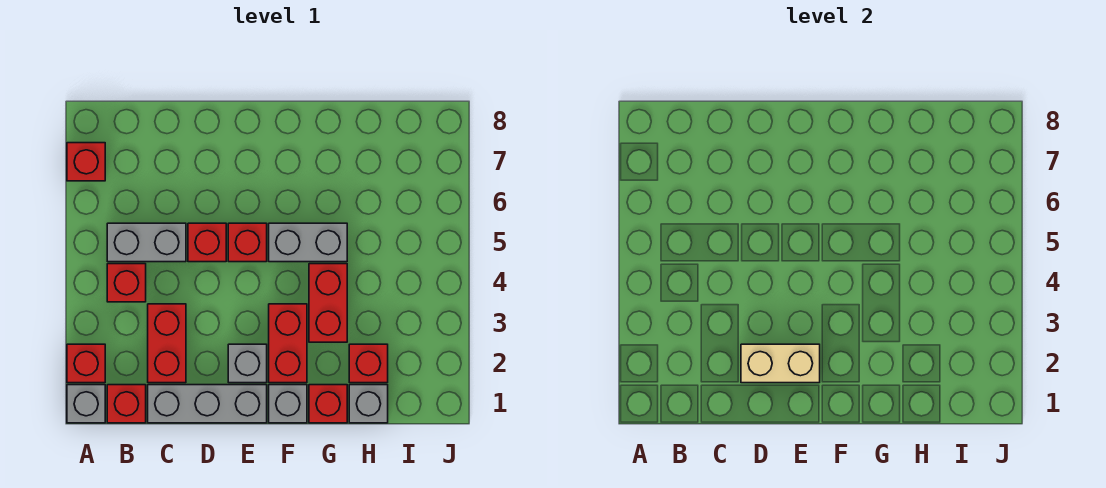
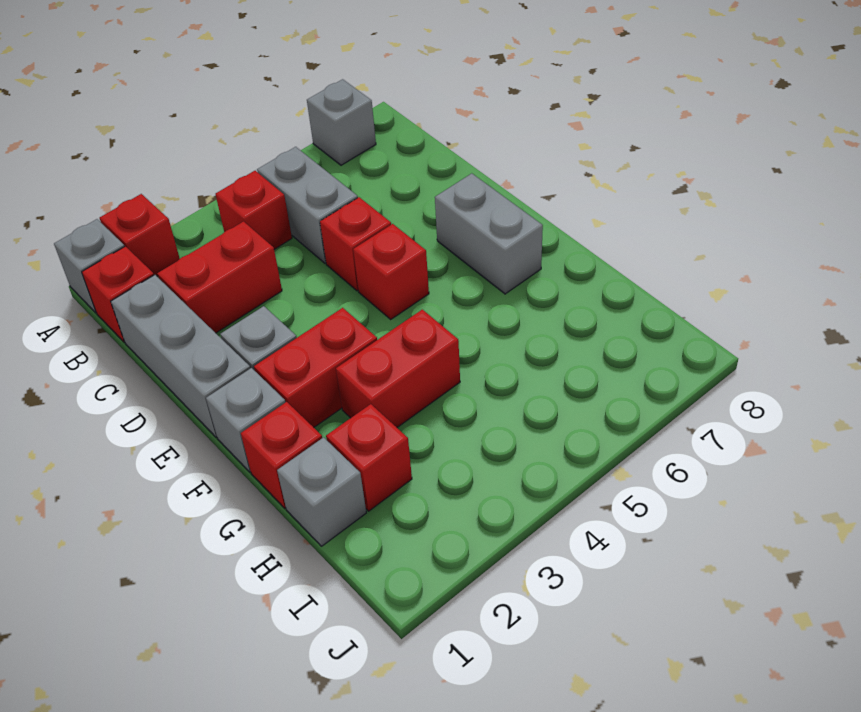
red brick A7 level 1 -> grey brick A7 level 1
tan brick D2:E2 level 2 -> none
grey brick F5:G5 level 1 -> grey brick E7:F7 level 1

